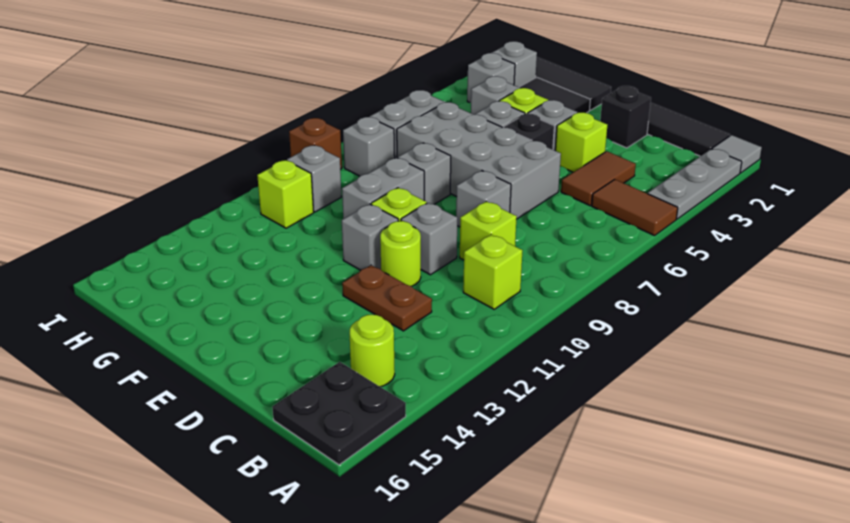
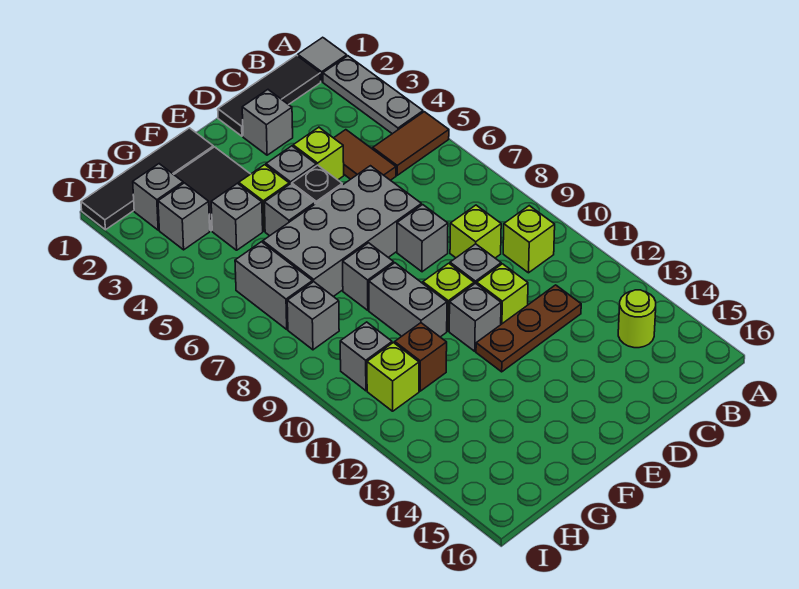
black plate A15:B16 level 1 -> none
brown plate C12:D12 level 1 -> brown plate C12:E12 level 1
black brick D2 level 1 -> grey brick D2 level 1
lime round brick D11 level 1 -> lime brick D11 level 1
brown brick I9 level 1 -> brown brick G11 level 1

